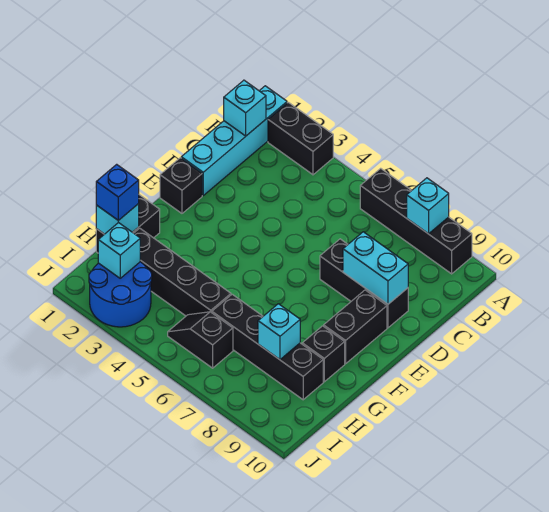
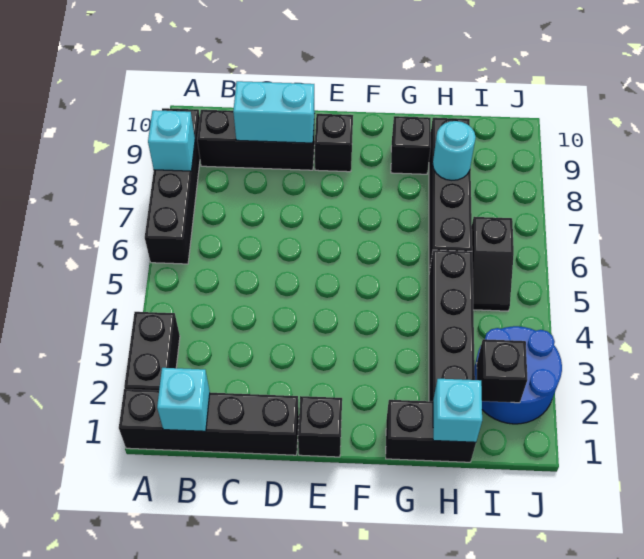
cyan brick A1:D1 level 1 -> black brick A1:D1 level 1
black brick D7:D9 level 1 -> black brick B9:D9 level 1
cyan brick D8:D9 level 2 -> cyan brick C9:D9 level 2
black brick E9:F9 level 1 -> black brick E9 level 1
blue brick H1 level 3 -> none
cyan brick H8 level 2 -> cyan round brick H8 level 2
cyan brick I2 level 2 -> black brick I2 level 2

